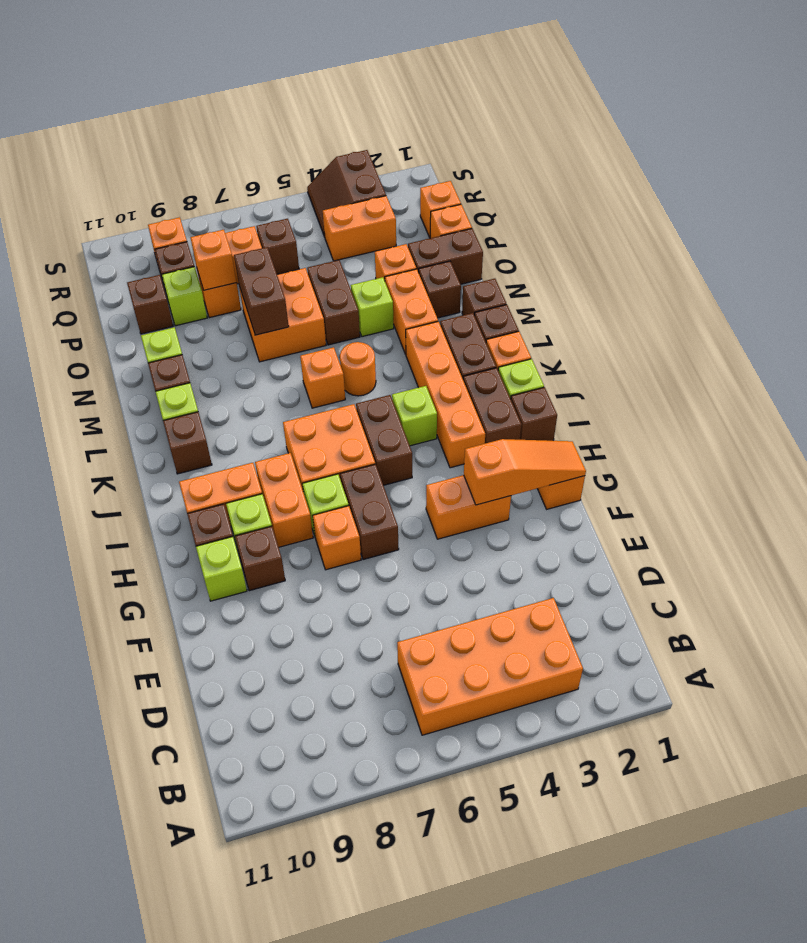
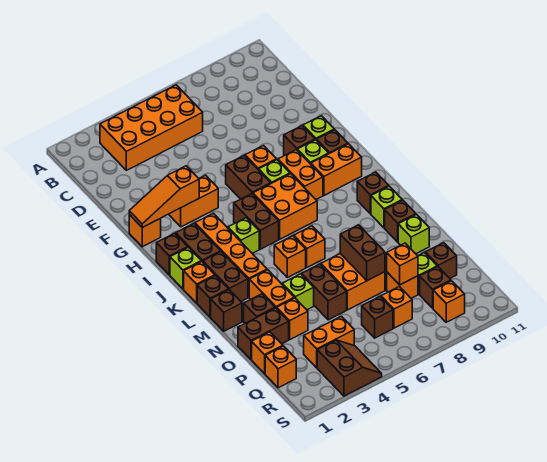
orange round brick L5 level 1 -> orange brick L5 level 1

